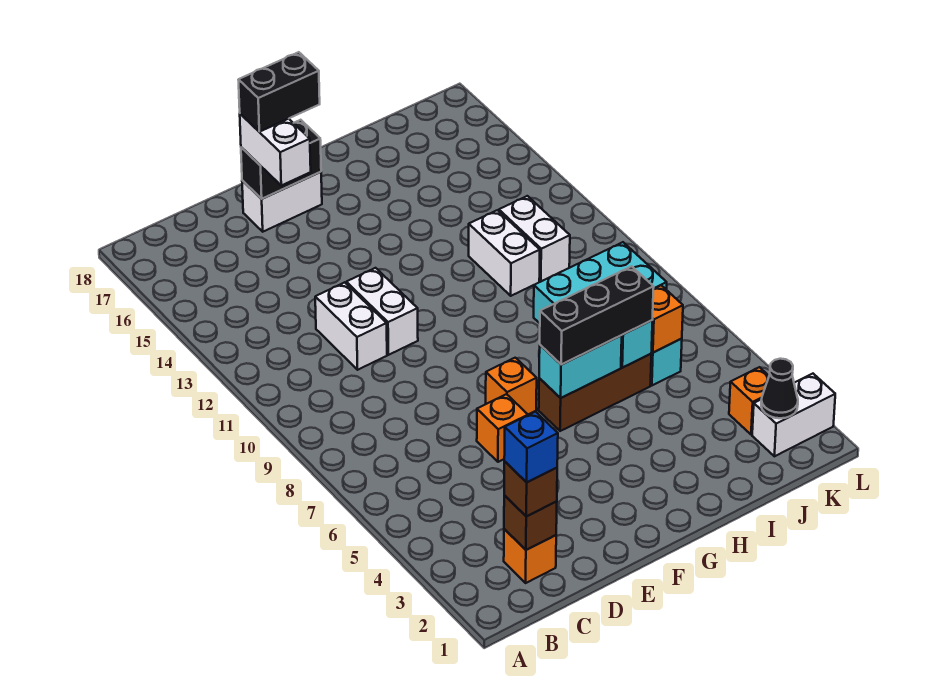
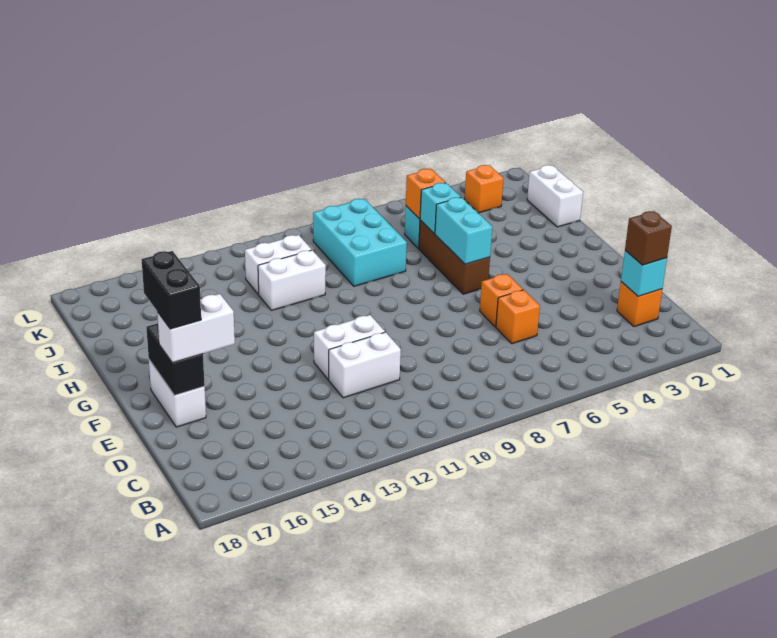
brown brick C2 level 2 -> cyan brick C2 level 2
blue brick C2 level 4 -> none
orange brick F7 level 1 -> orange brick D6 level 1
black brick G6:I6 level 3 -> none
white brick K2:L2 level 1 -> white brick I1:J1 level 1
black cone K2 level 2 -> none

